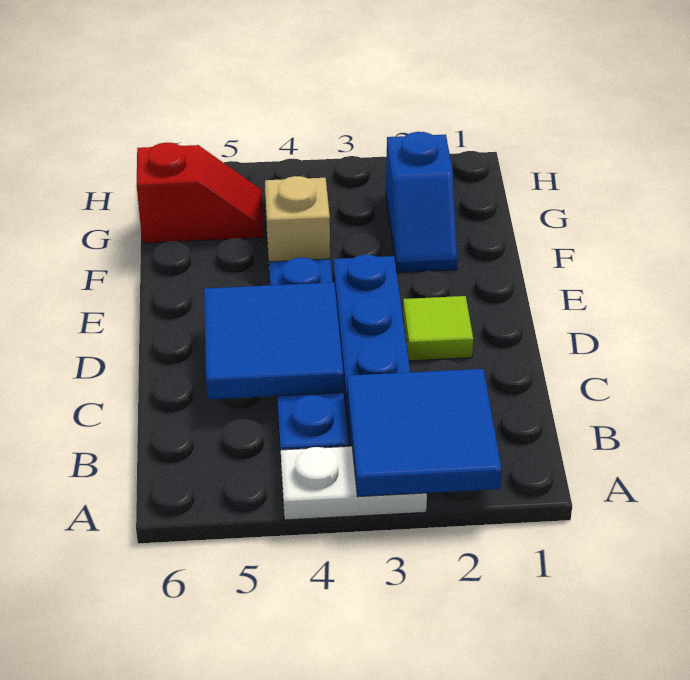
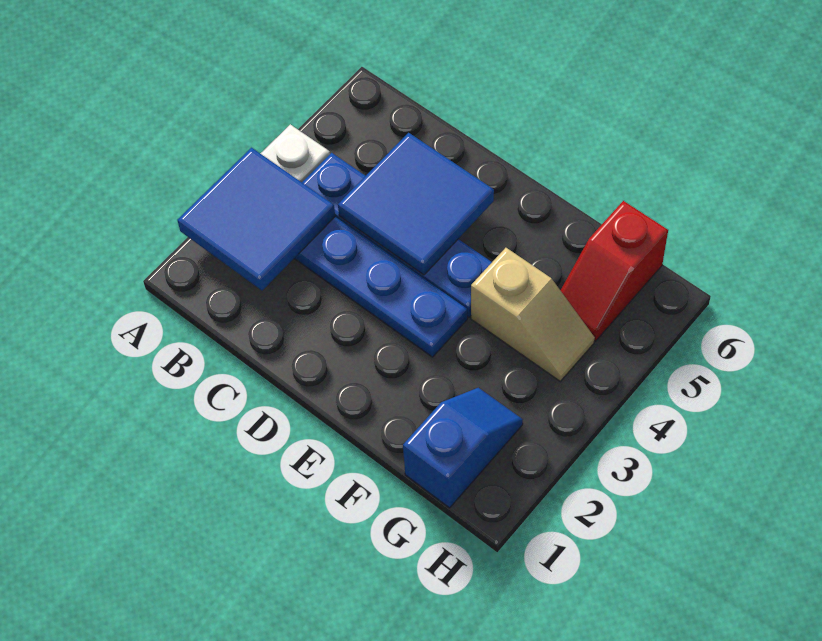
lime tile D2 level 1 -> none
blue slope F2:G2 level 1 top G -> blue slope G1:G2 level 1 top 1

